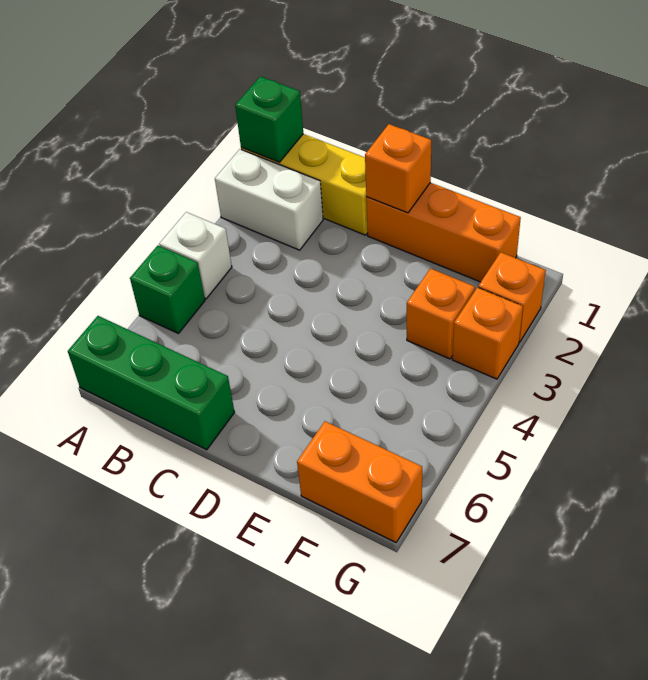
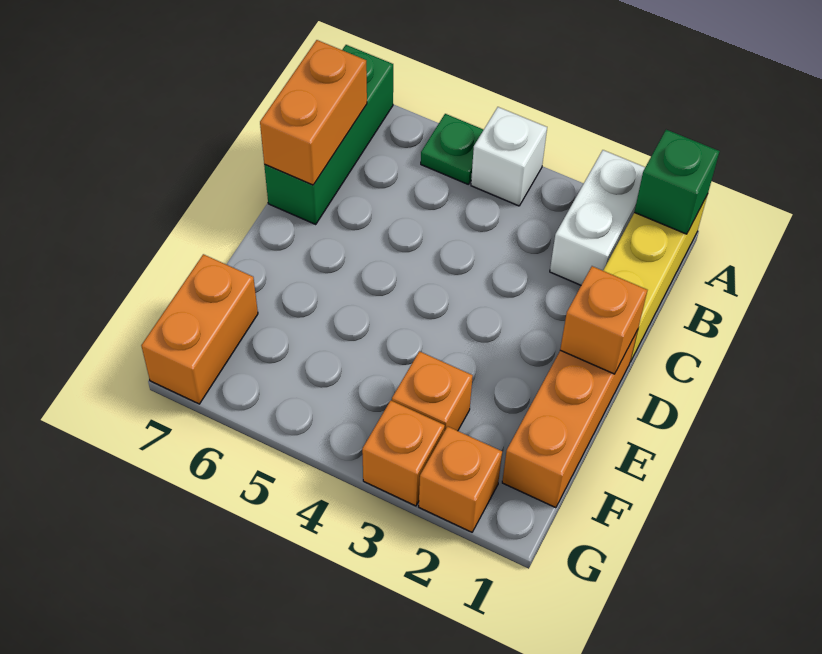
green brick A5 level 1 -> green plate A5 level 1
none -> orange brick B7:C7 level 2

